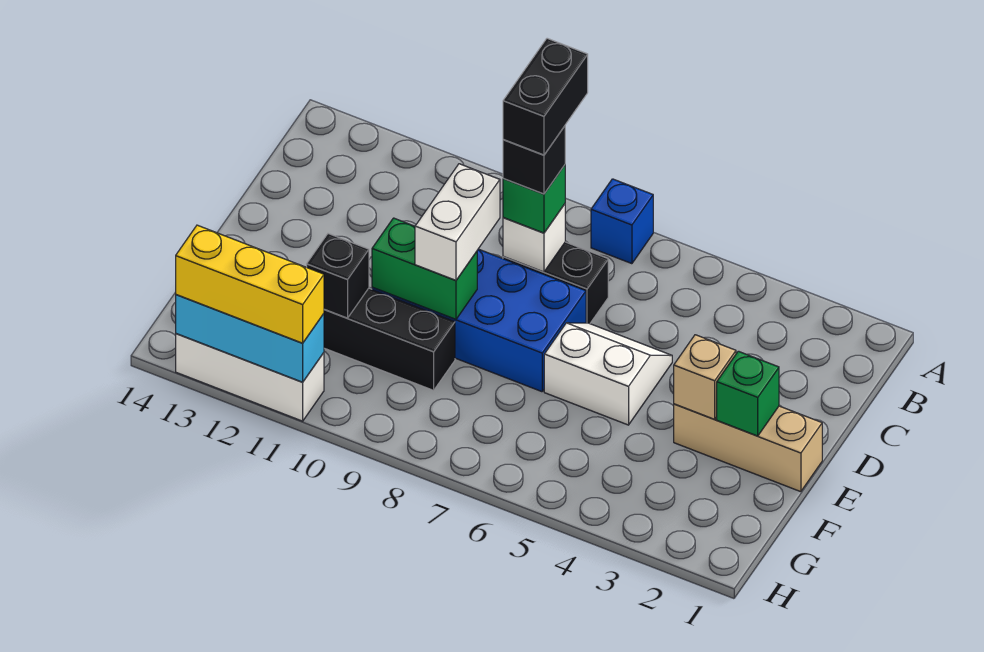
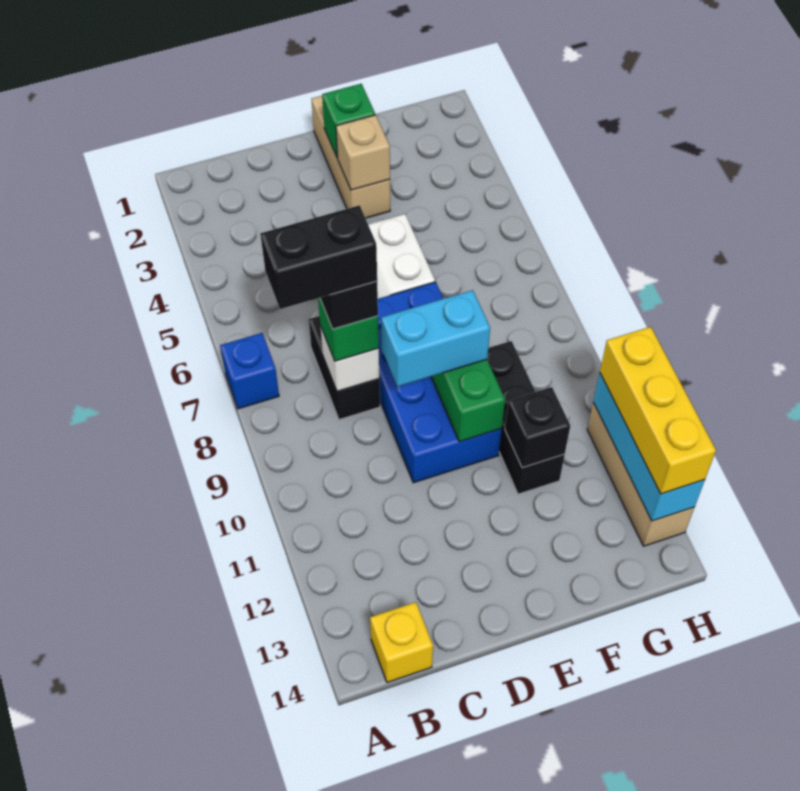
none -> yellow brick B14 level 1
white brick D9:E9 level 3 -> cyan brick D9:E9 level 3
white brick H11:H13 level 1 -> tan brick H11:H13 level 1

